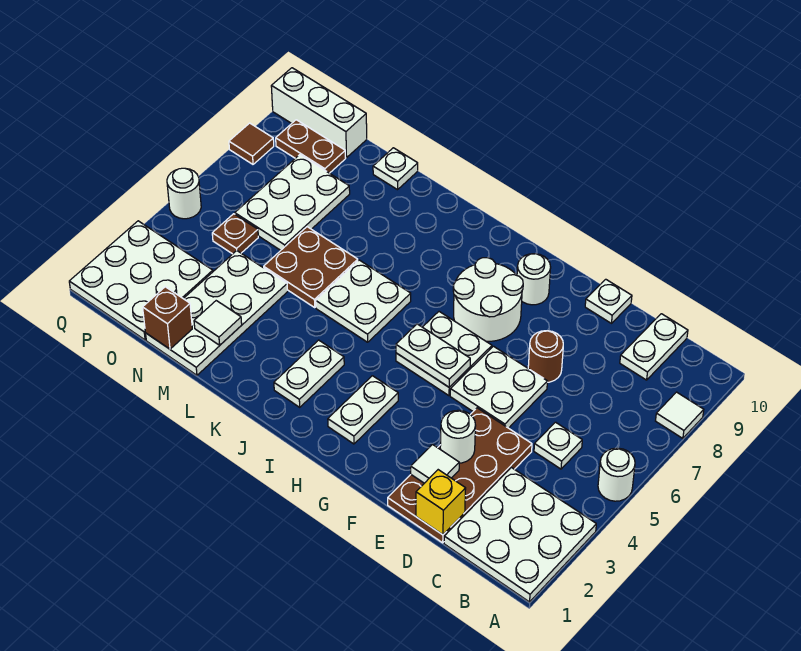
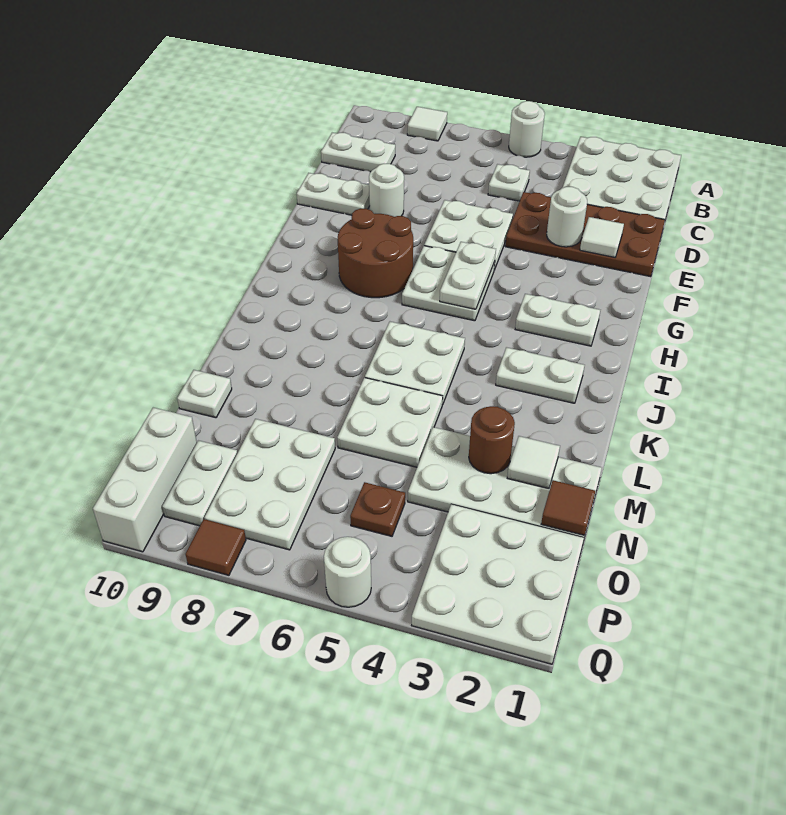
yellow brick D1 level 2 -> none
brown round brick E7 level 1 -> brown round brick M3 level 2
white plate E10 level 1 -> white plate E9:E10 level 1
white round brick G7:H8 level 1 -> brown round brick G7:H8 level 1
white round brick G9 level 1 -> white round brick E8 level 1
brown plate L5:M6 level 1 -> white plate L5:M6 level 1
brown brick N1 level 2 -> brown tile N1 level 2
white plate N6:O8 level 1 -> white plate N7:P8 level 1
brown plate O9:P9 level 1 -> white plate O9:P9 level 1

